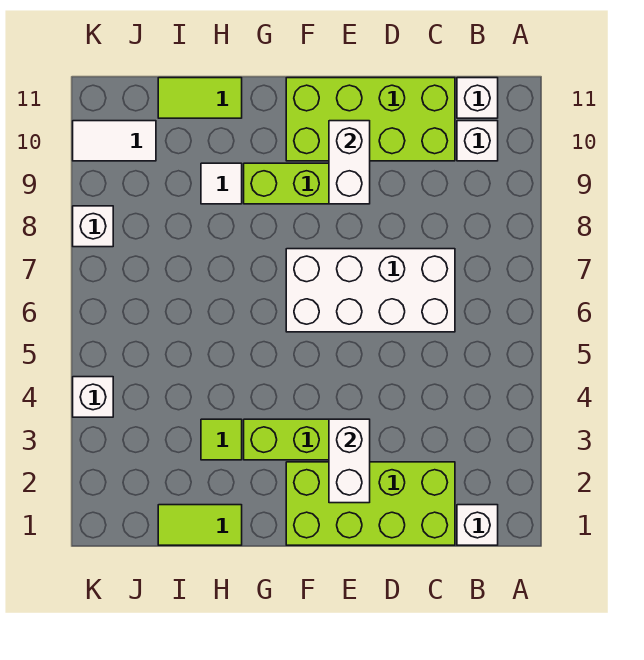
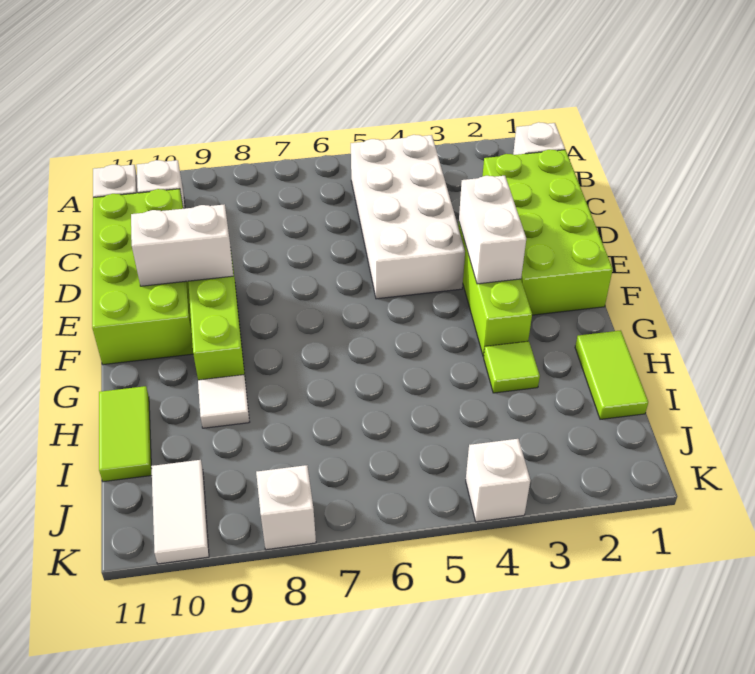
white brick C6:F7 level 1 -> white brick B4:E5 level 1
white brick E2:E3 level 2 -> white brick E3:F3 level 2

